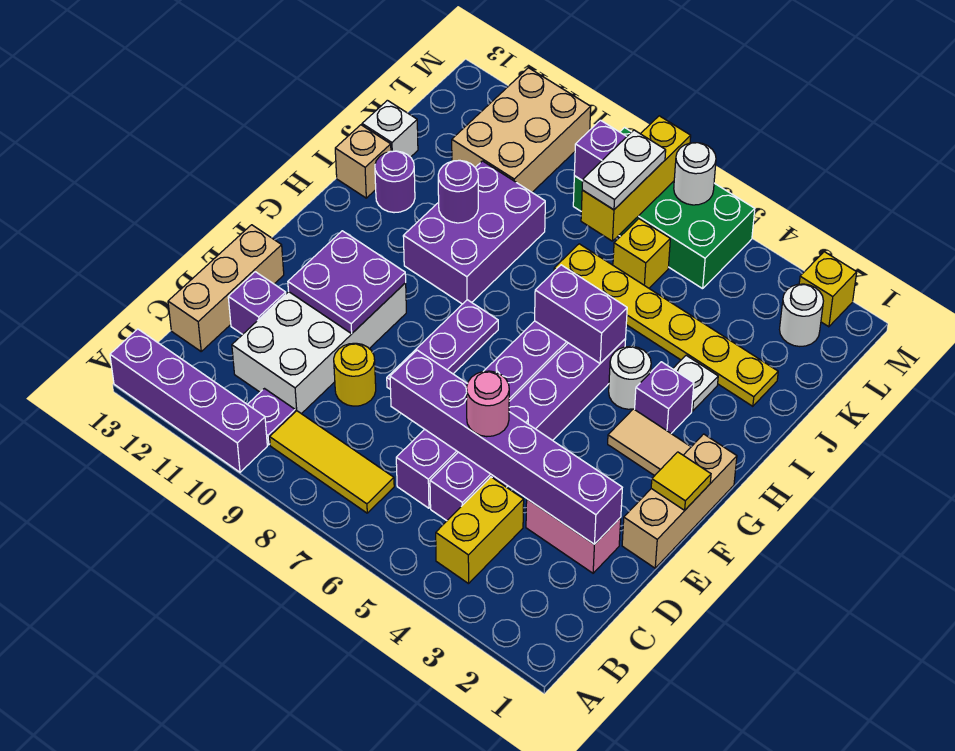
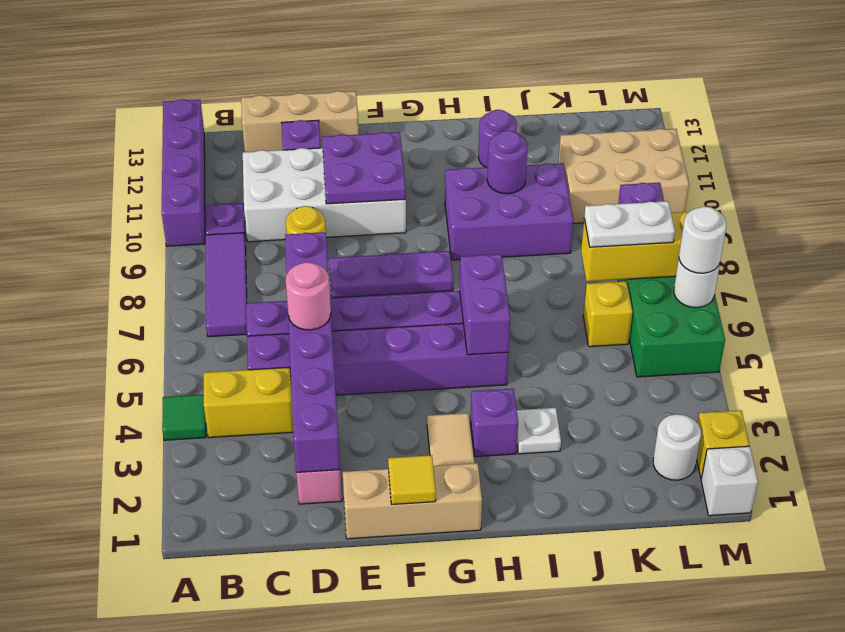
none -> green tile A4 level 1
yellow tile B7:B9 level 1 -> purple tile B7:B9 level 1
white round brick H4 level 1 -> white round brick M6 level 3
tan brick I13 level 1 -> none
yellow plate J2:J7 level 1 -> none
white brick J13 level 1 -> white brick M1 level 1

